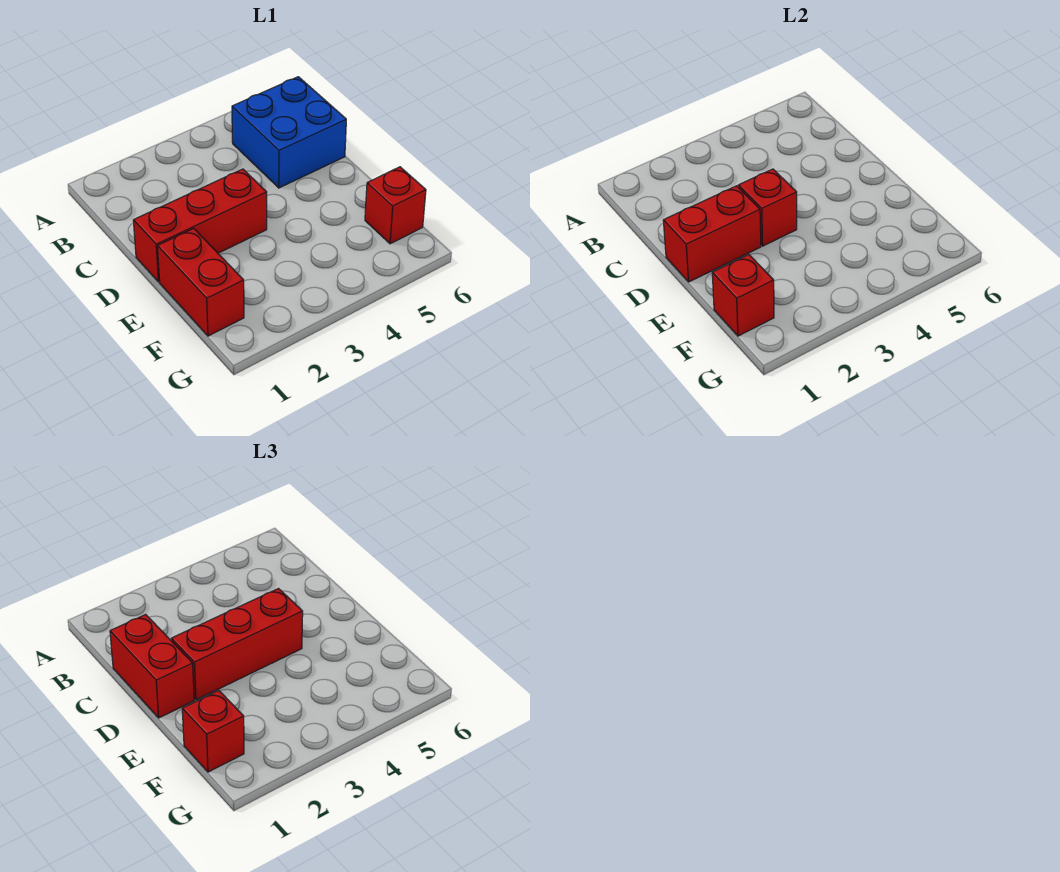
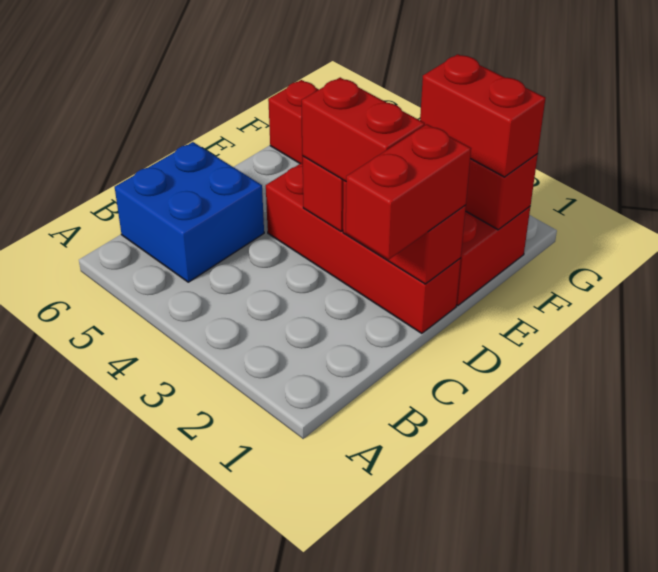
red brick D1:D3 level 1 -> red brick D1:D4 level 1
red brick D2:D4 level 3 -> red brick D2:D3 level 3
red brick F1 level 3 -> red brick F1:F2 level 3

